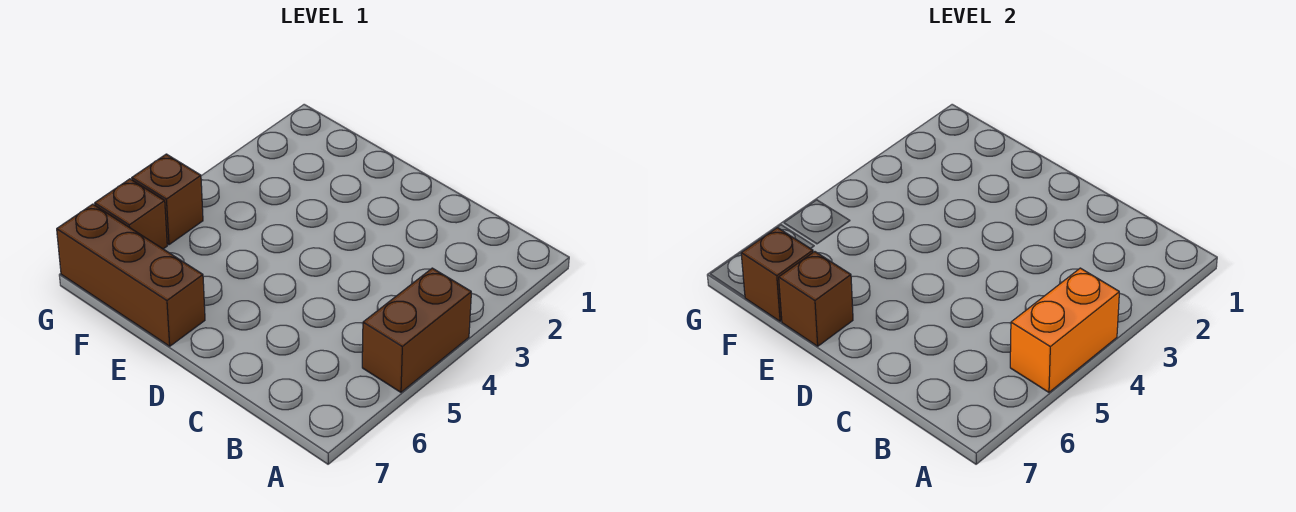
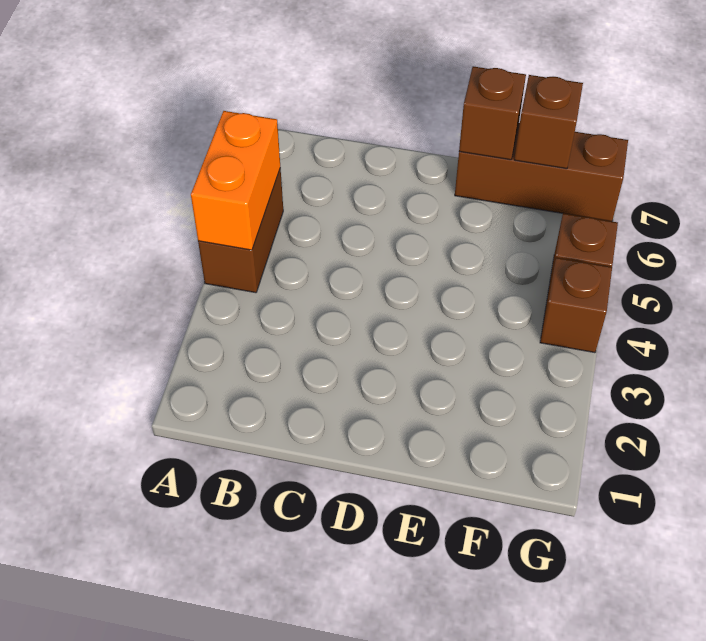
brown brick G6 level 1 -> brown brick G4 level 1

